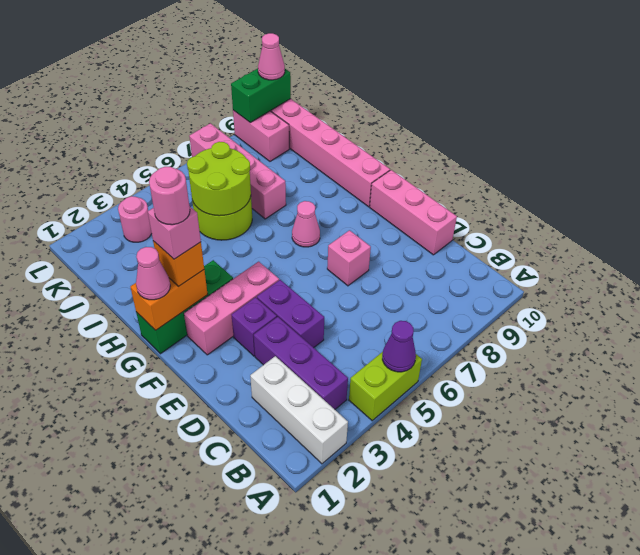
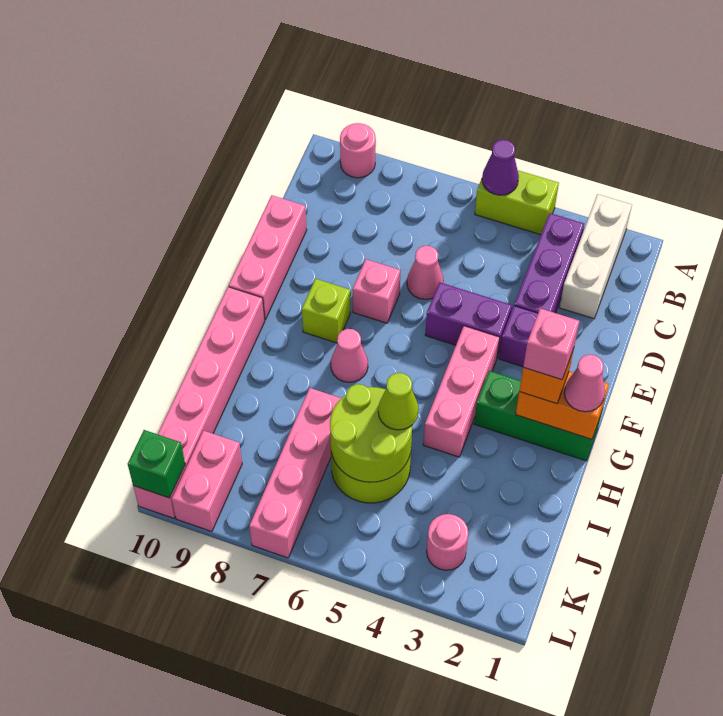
purple brick D4:E4 level 1 -> purple brick E4:E5 level 1
pink brick F2:F4 level 1 -> pink brick F4:H4 level 1
none -> lime brick F8 level 1
pink round brick G2 level 5 -> pink round brick A9 level 1
none -> lime cone I5 level 3
green brick L9:L10 level 2 -> green brick L10 level 2
pink cone L10 level 3 -> pink cone D6 level 1

